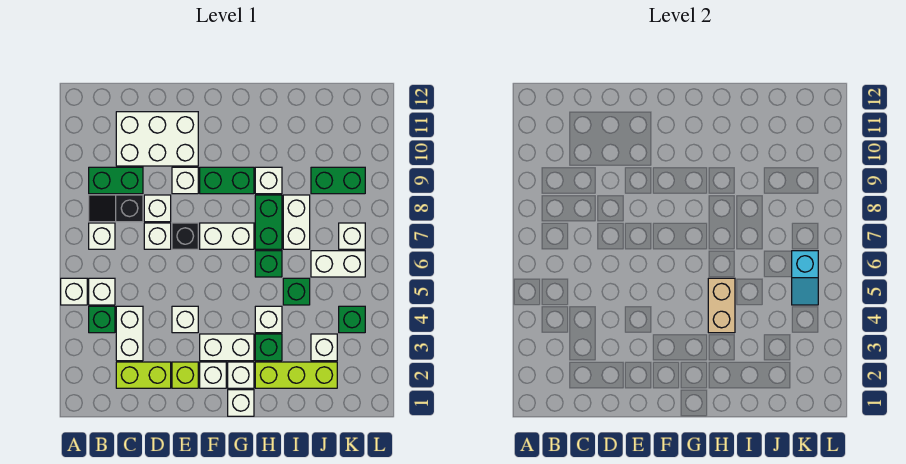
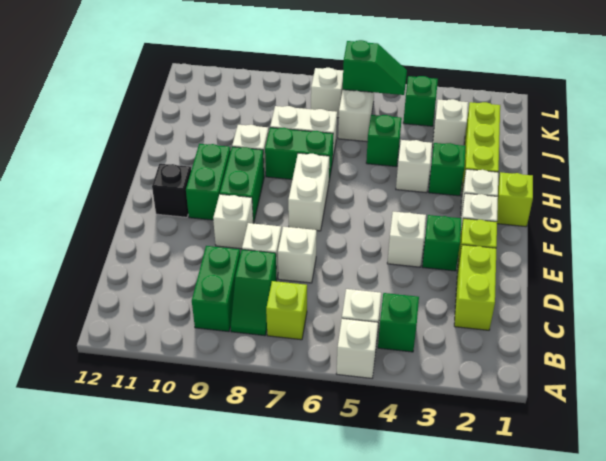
white brick B7 level 1 -> lime brick B7 level 1
black slope B8:C8 level 1 top C -> green slope B8:C8 level 1 top C
white brick C3:C4 level 1 -> none
white brick C10:E11 level 1 -> none
black brick E7 level 1 -> black brick F11 level 1
white brick F3:G3 level 1 -> none
white brick G1 level 1 -> lime brick G1 level 1
tan brick H4:H5 level 2 -> none
green brick H6 level 1 -> green brick E3 level 1
green brick J9:K9 level 1 -> green brick F10:G10 level 1
cyan slope K5:K6 level 2 top 6 -> green slope K5:K6 level 2 top 6

